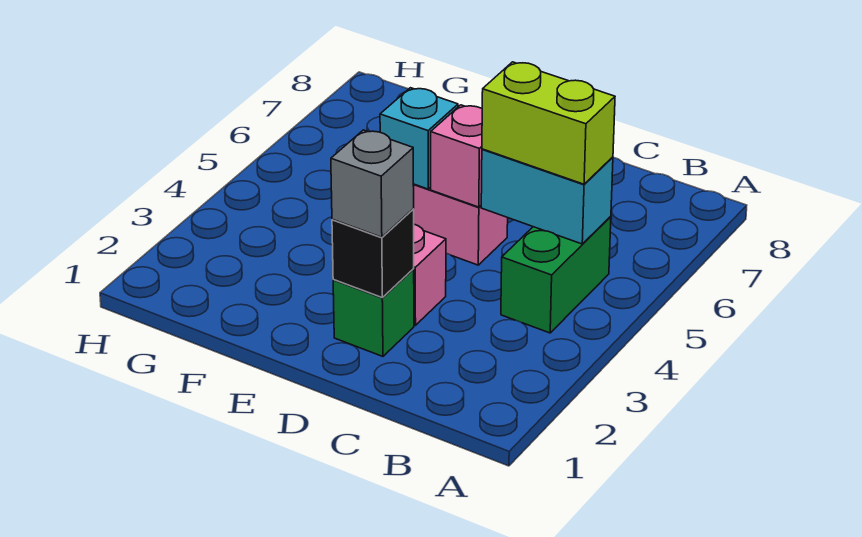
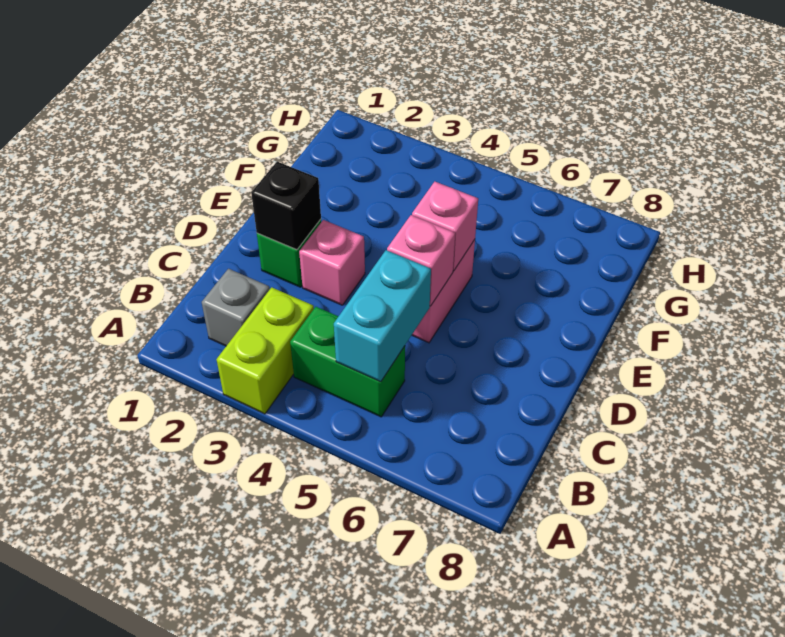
lime brick B5:C5 level 3 -> lime brick A3:B3 level 1
grey brick D2 level 3 -> grey brick B2 level 1
cyan brick E5 level 2 -> pink brick E5 level 2

